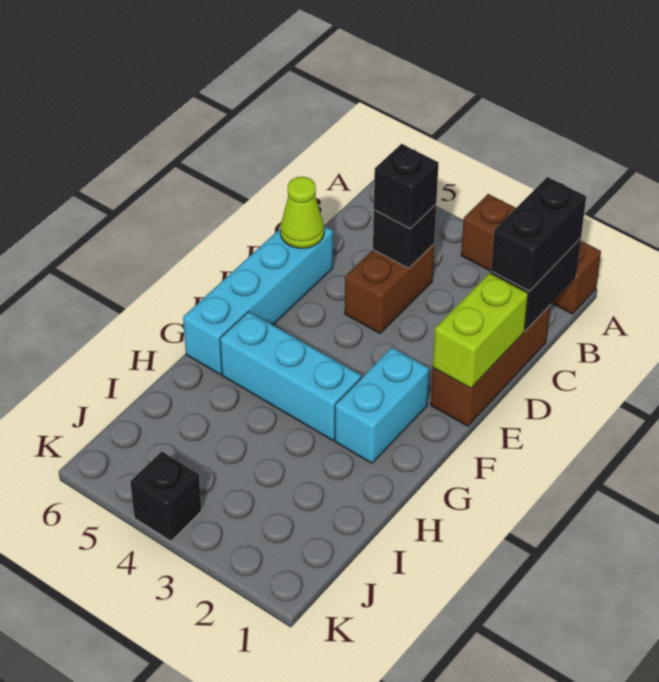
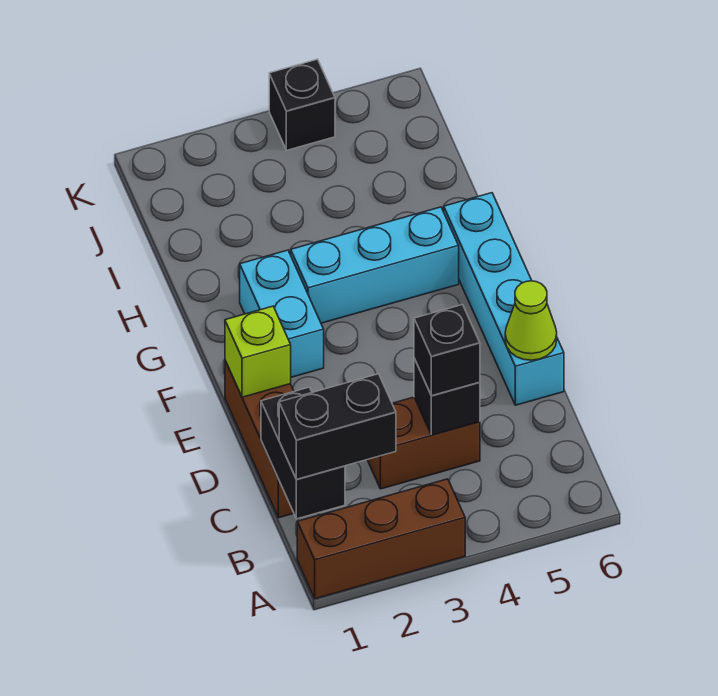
black brick B1:C1 level 3 -> black brick B1:B2 level 3
brown brick C4:D4 level 1 -> brown brick C3:C4 level 1
lime brick D1:E1 level 2 -> lime brick E1 level 2

